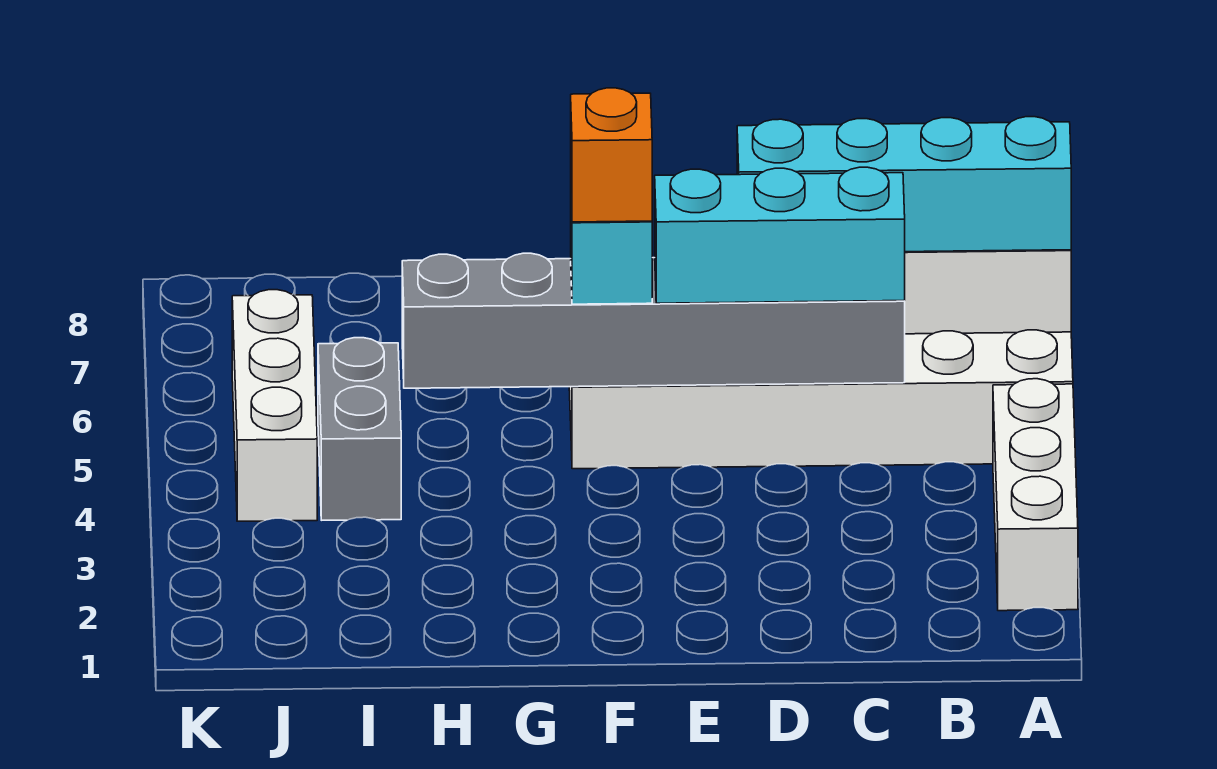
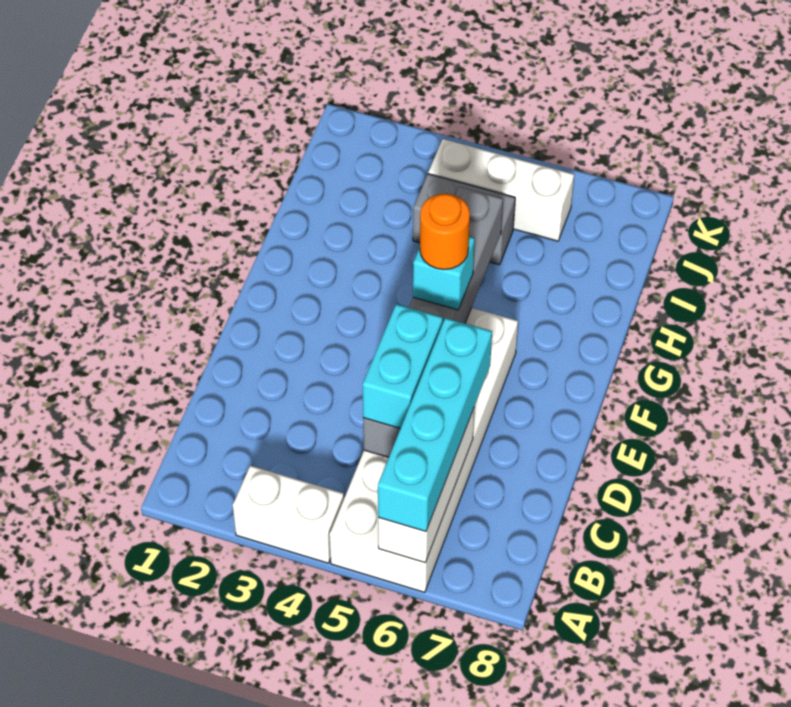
white brick A2:A4 level 1 -> white brick A3:A4 level 1
cyan brick C5:E5 level 3 -> cyan brick C5:D5 level 3
orange brick F5 level 4 -> orange round brick F5 level 4

